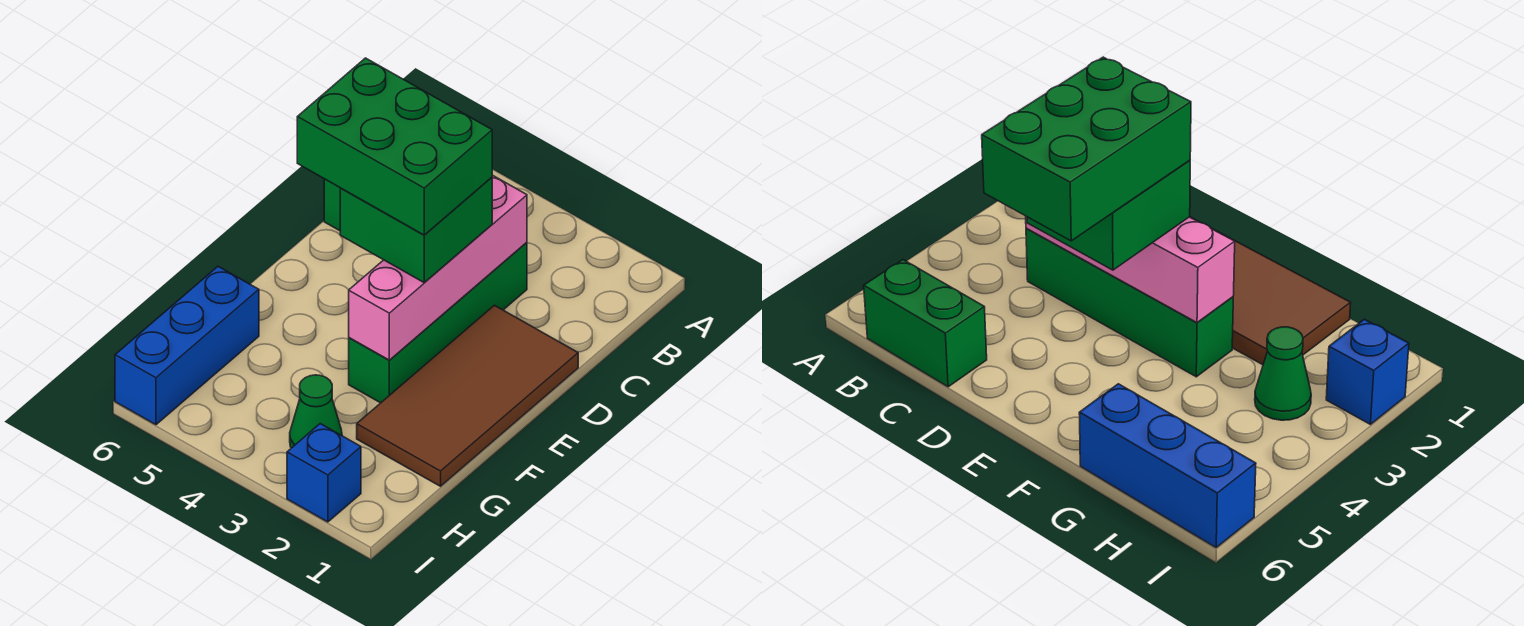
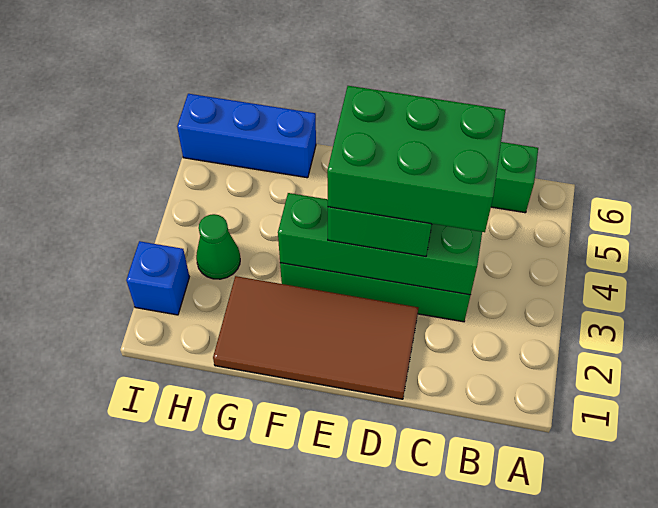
pink brick C3:F3 level 2 -> green brick C3:F3 level 2
green brick D3:E5 level 4 -> green brick C3:E4 level 4

